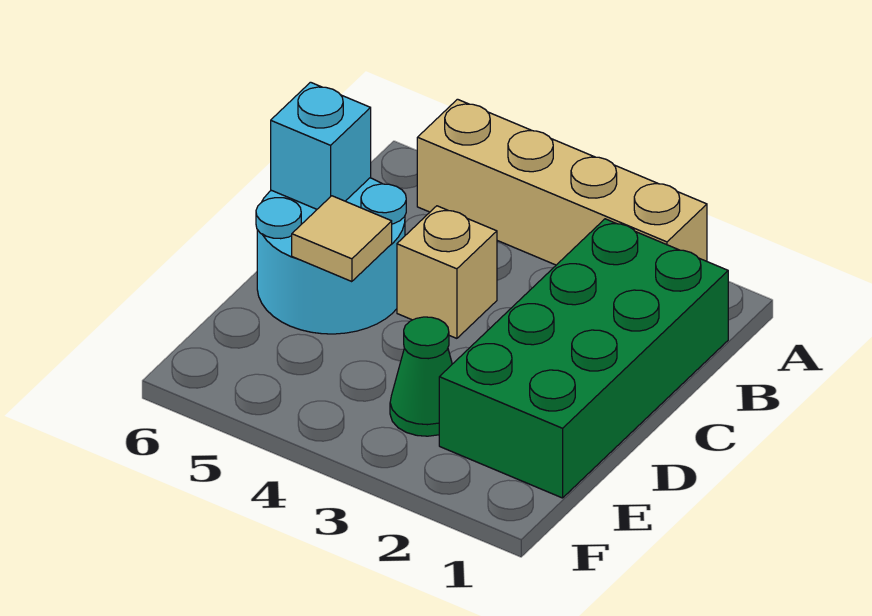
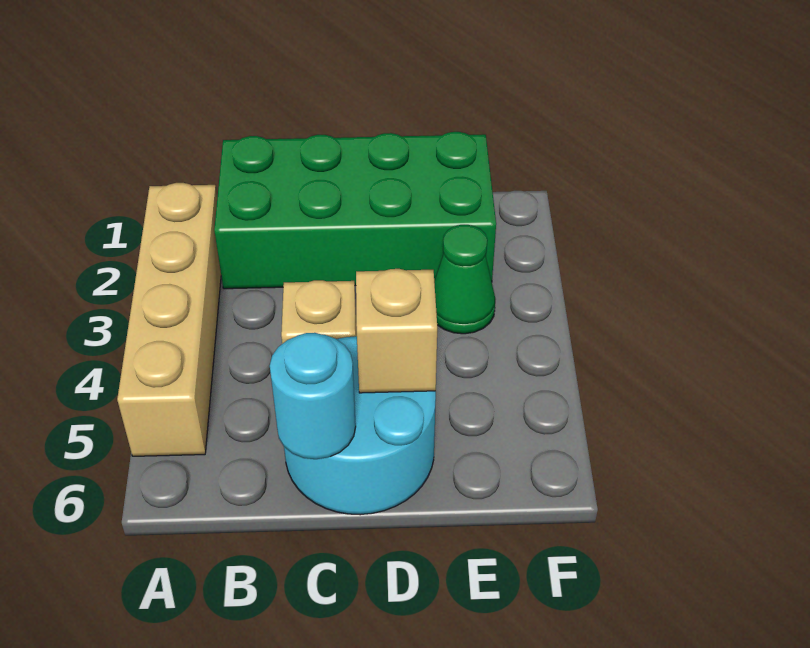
cyan brick C6 level 2 -> cyan round brick C6 level 2
tan tile D5 level 2 -> tan brick D5 level 2

